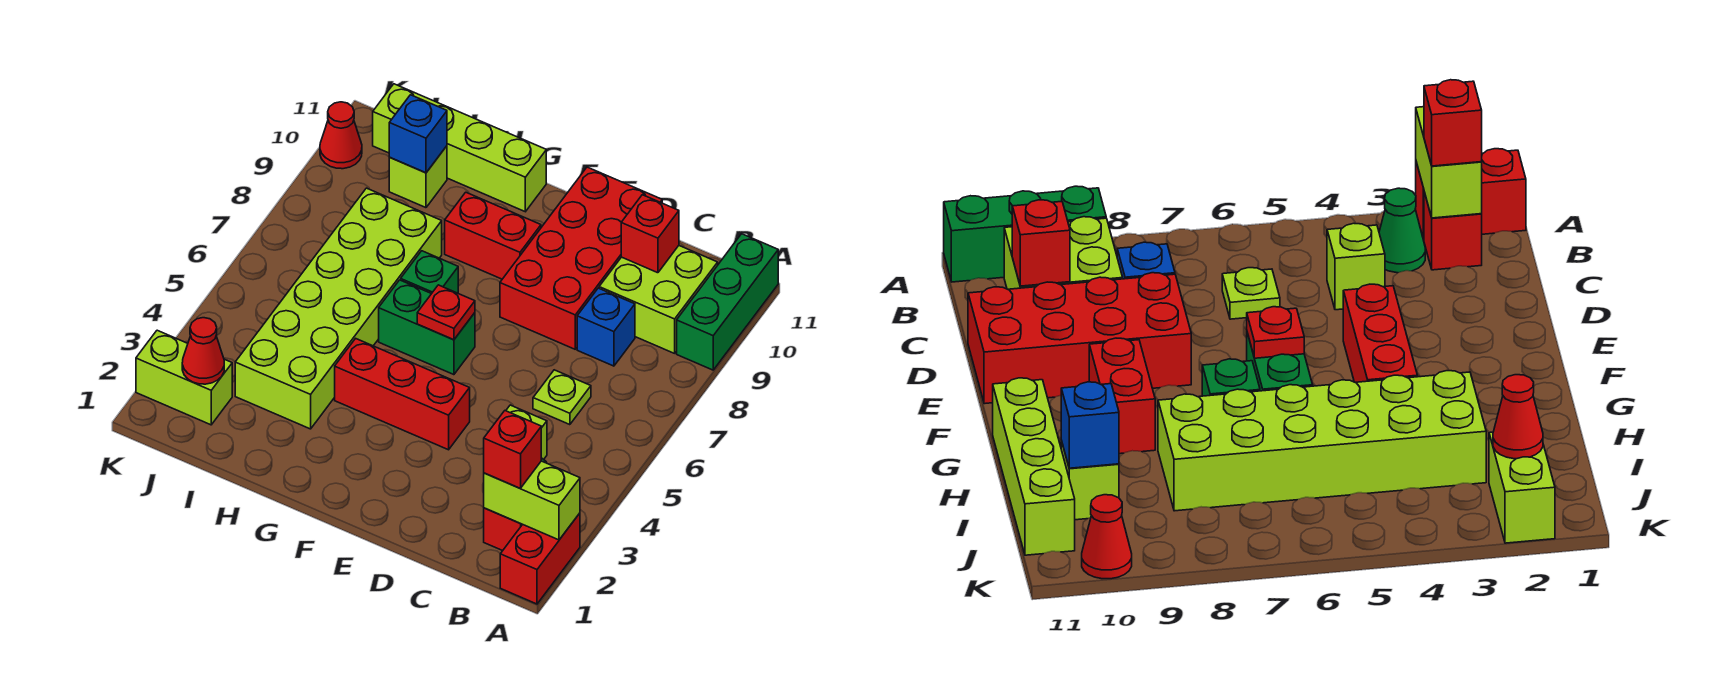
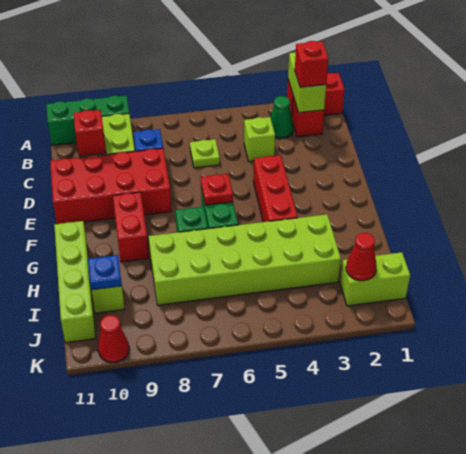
blue brick I10 level 2 -> blue plate I10 level 2
lime brick J2:K2 level 1 -> lime brick J1:J2 level 1

